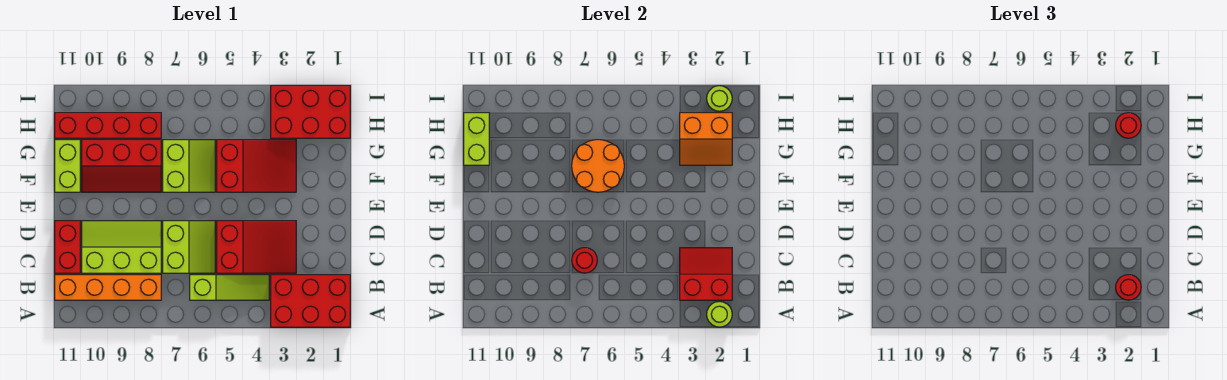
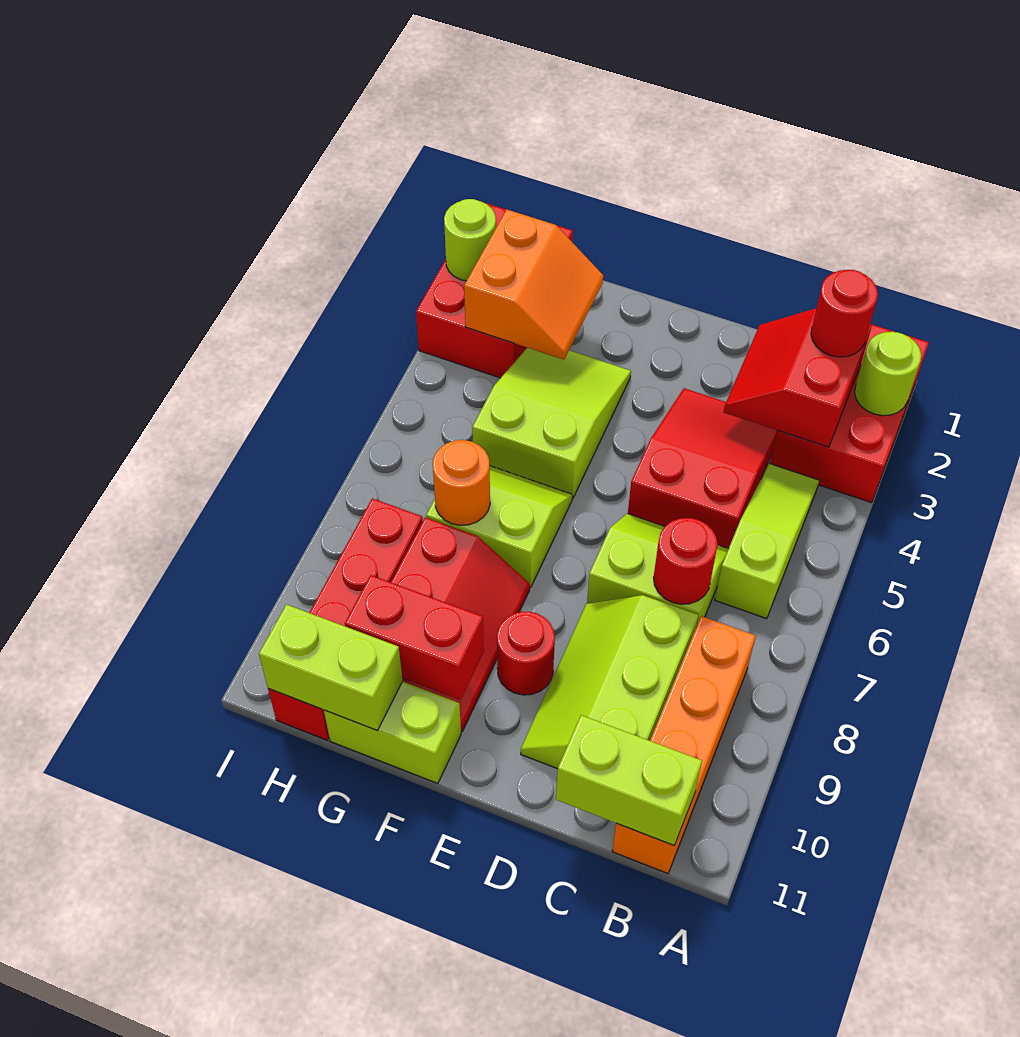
none -> lime brick B11:C11 level 2
red brick C11:D11 level 1 -> red brick F10:G10 level 2
red slope F3:G5 level 1 top 5 -> lime slope F3:G5 level 1 top 5
orange round brick F6:G7 level 2 -> orange round brick G7 level 2
red round brick H2 level 3 -> red round brick E9 level 1

